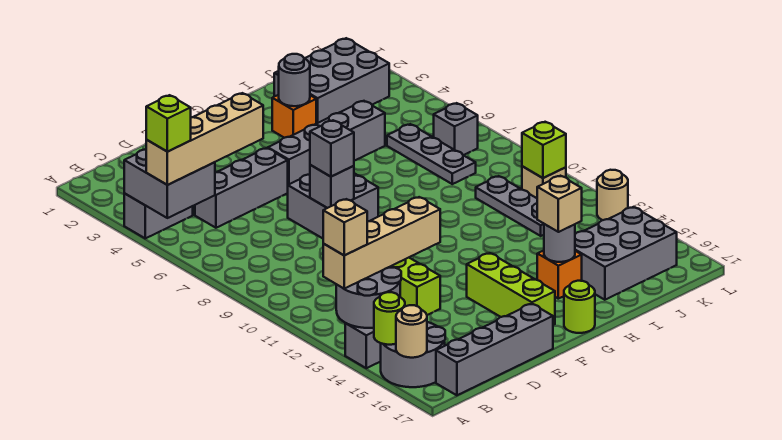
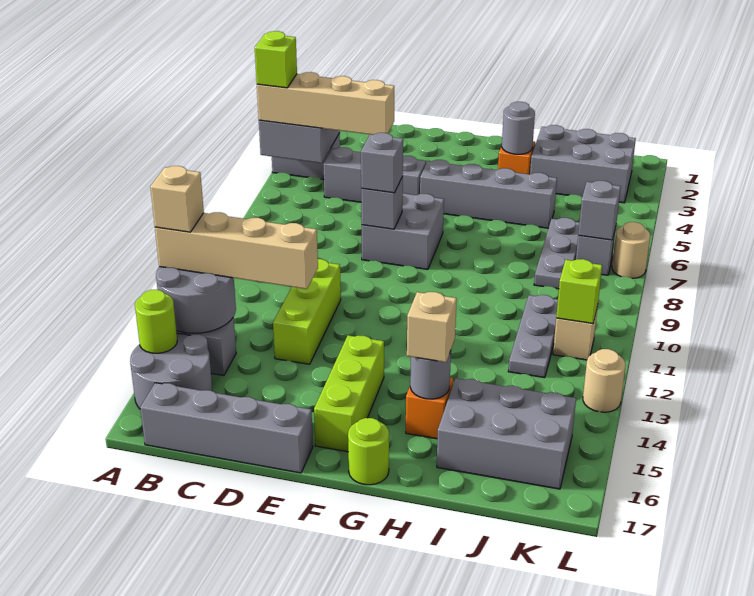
tan round brick A16 level 2 -> tan round brick L7 level 1
none -> grey brick K7 level 2

